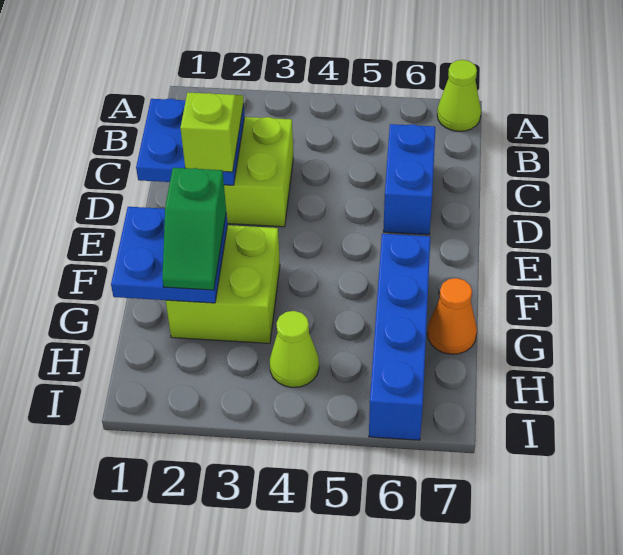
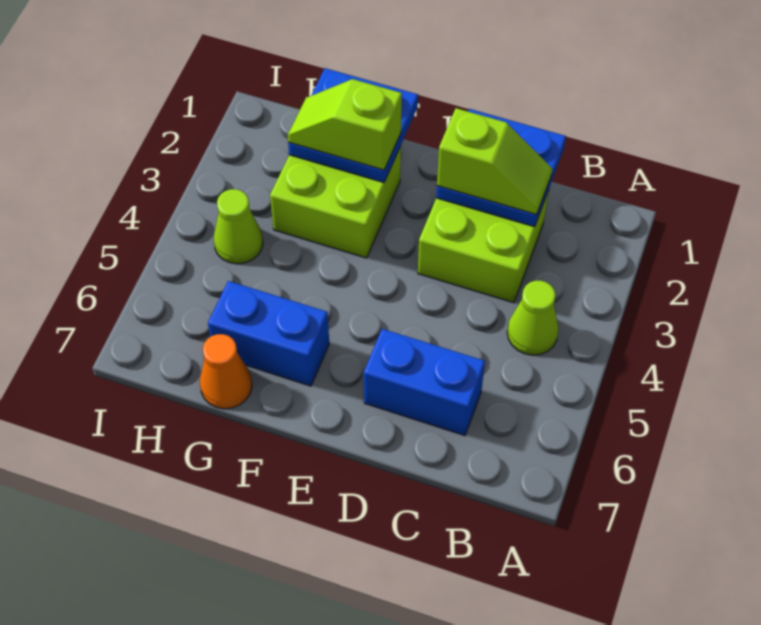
lime cone A7 level 1 -> lime cone B4 level 1
green slope F2:G2 level 3 top F -> lime slope F2:G2 level 3 top F
blue brick F6:I6 level 1 -> blue brick F6:G6 level 1

